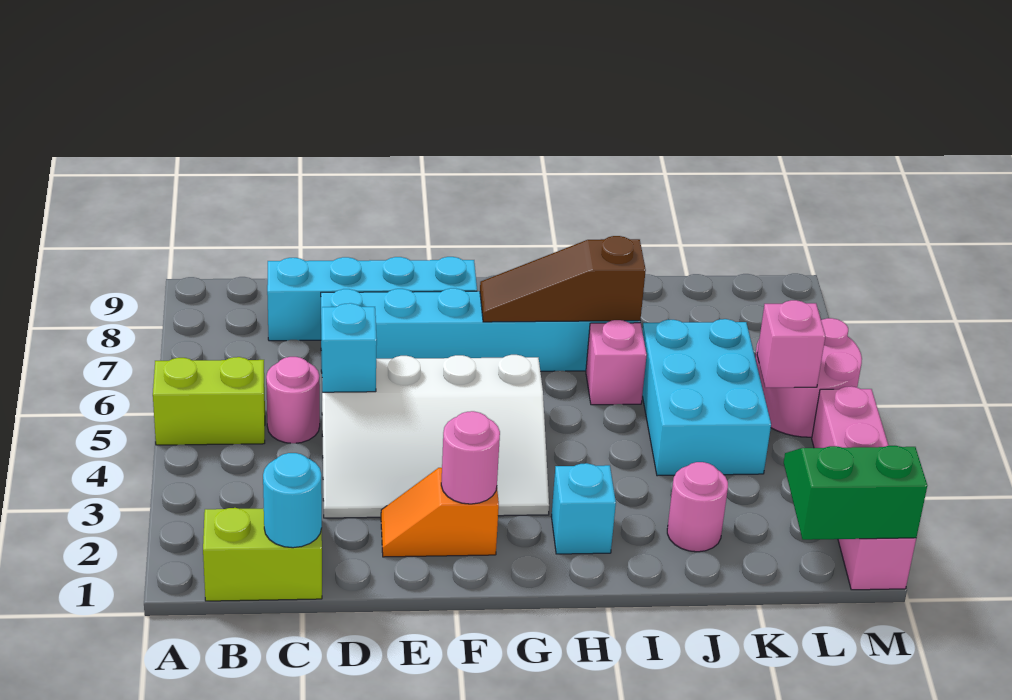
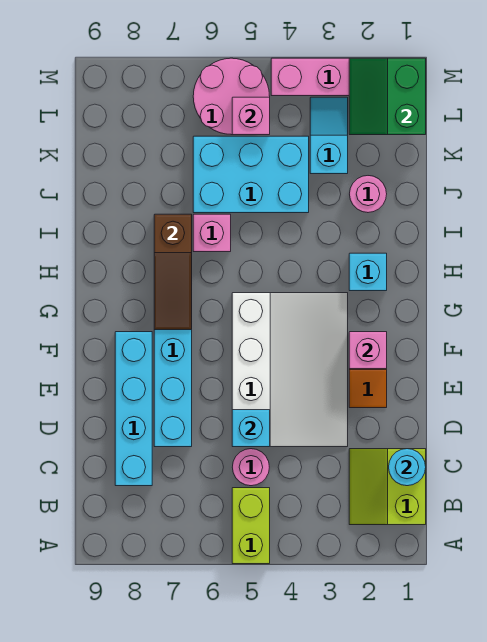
pink round brick F2 level 2 -> pink brick F2 level 2
none -> cyan slope K3:L3 level 1 top K

